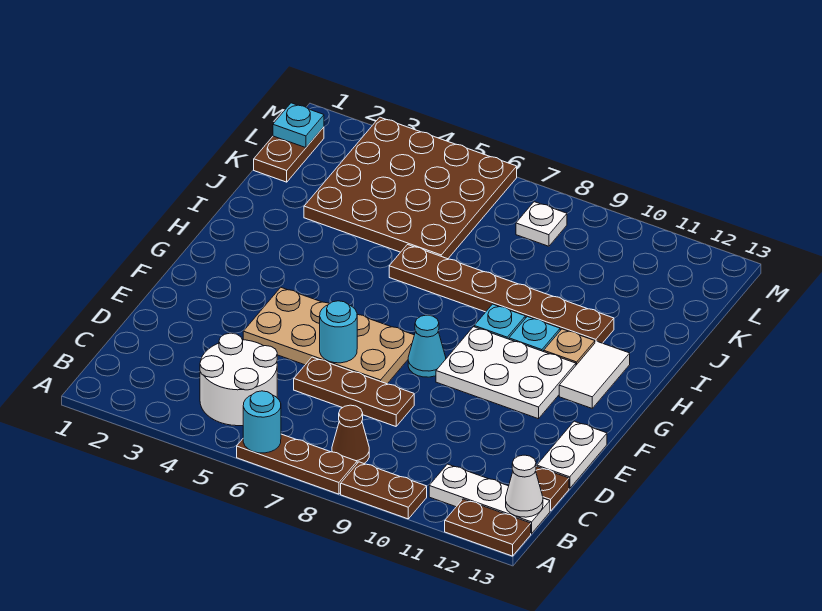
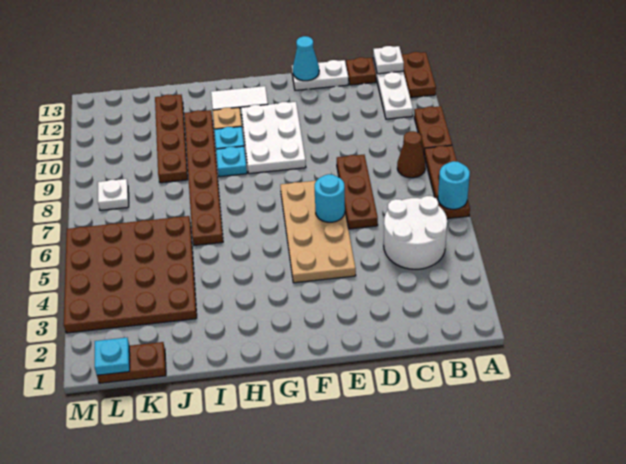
white cone B13 level 2 -> white plate B13 level 2
cyan cone F8 level 1 -> cyan cone E13 level 2
none -> brown plate J9:J12 level 1

